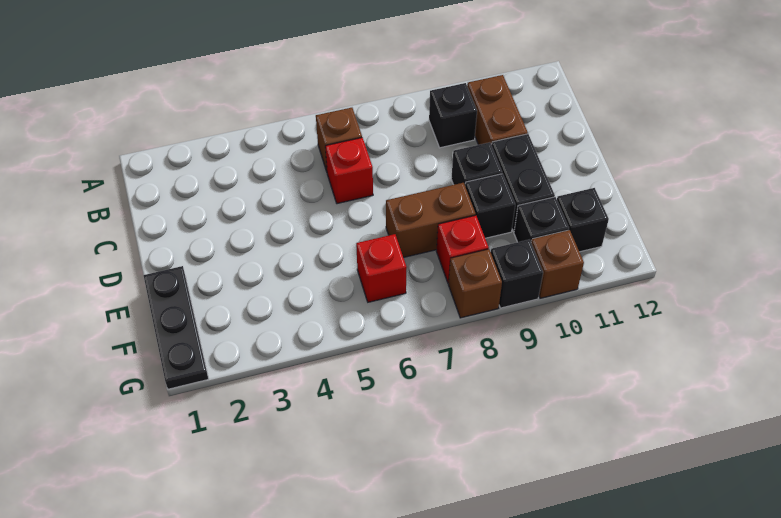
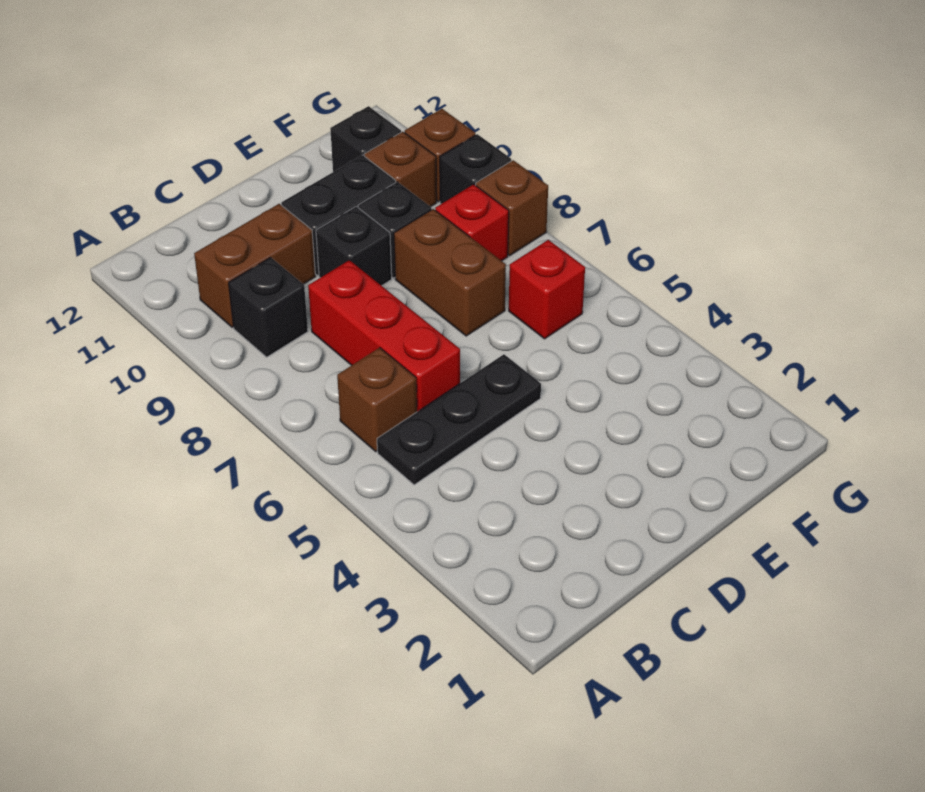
red brick C6 level 1 -> red brick C6:C8 level 1
black plate E1:G1 level 1 -> black plate B5:D5 level 1
black brick F10 level 1 -> brown brick F10 level 1

